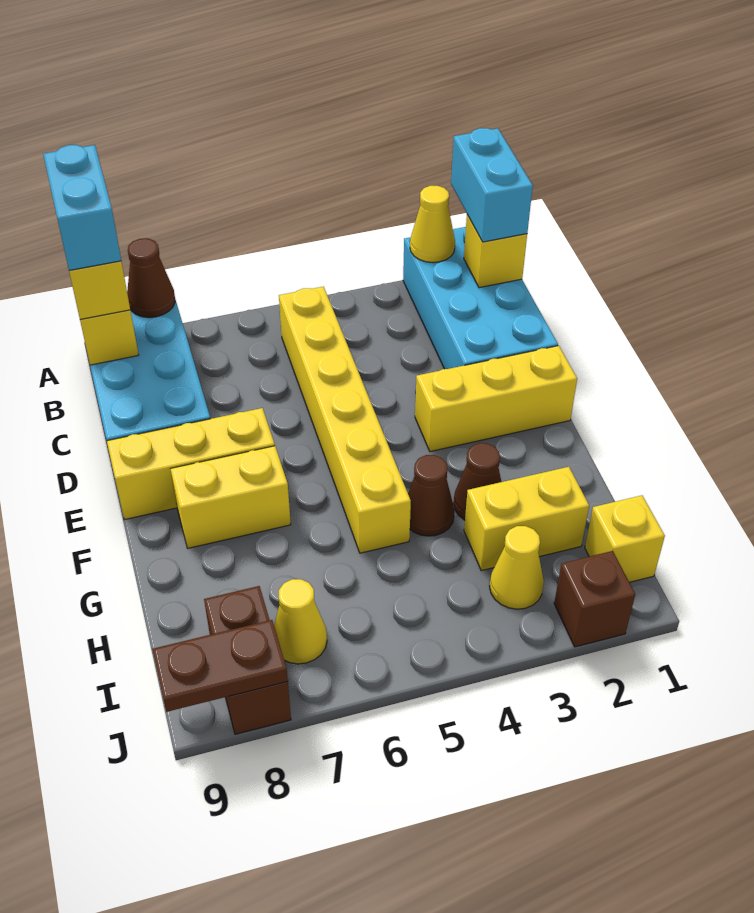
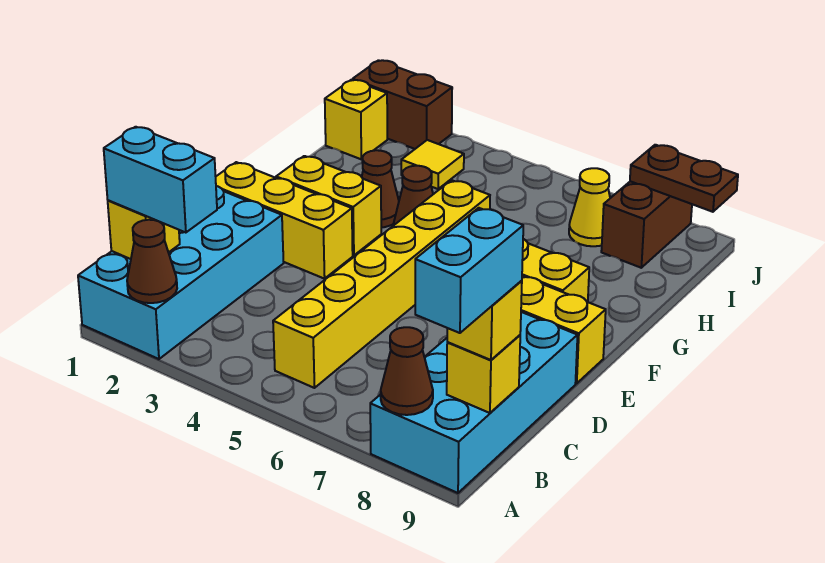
cyan brick A1:B1 level 3 -> cyan brick B1:B2 level 3
yellow cone A2 level 2 -> brown cone A2 level 2
yellow brick H2:H3 level 1 -> yellow brick F2:F3 level 1
yellow cone I3 level 1 -> yellow tile I3 level 1
brown brick J2 level 1 -> brown brick J1:J2 level 1

